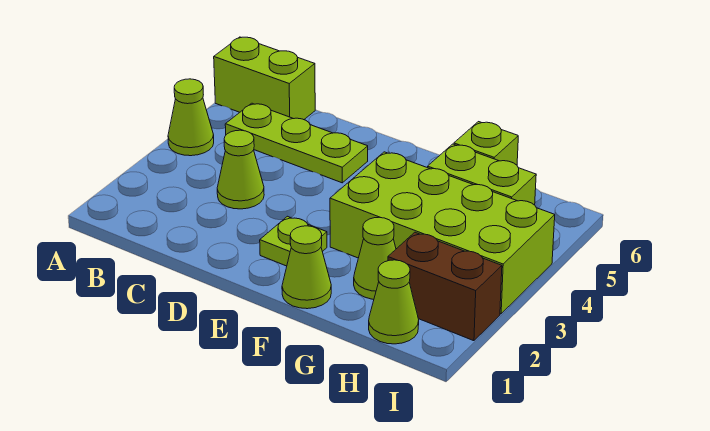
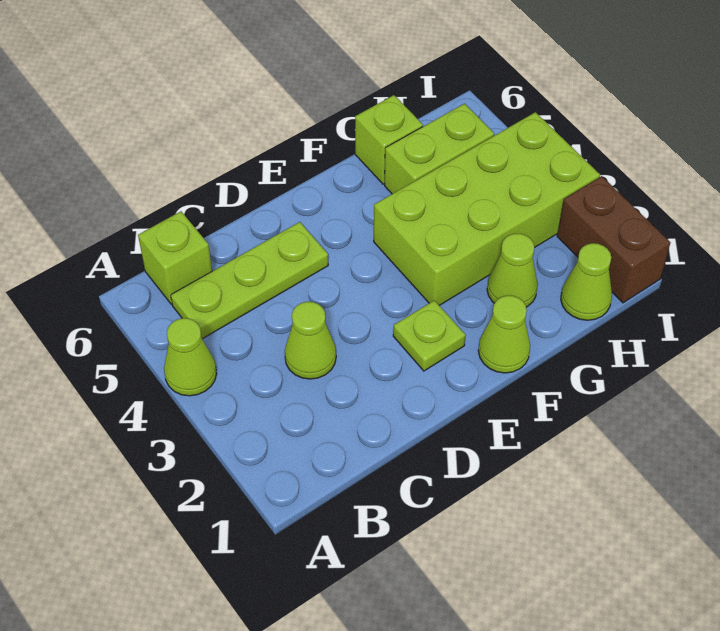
lime brick A6:B6 level 1 -> lime brick B6 level 1
brown brick H2:I2 level 1 -> brown brick I1:I2 level 1

